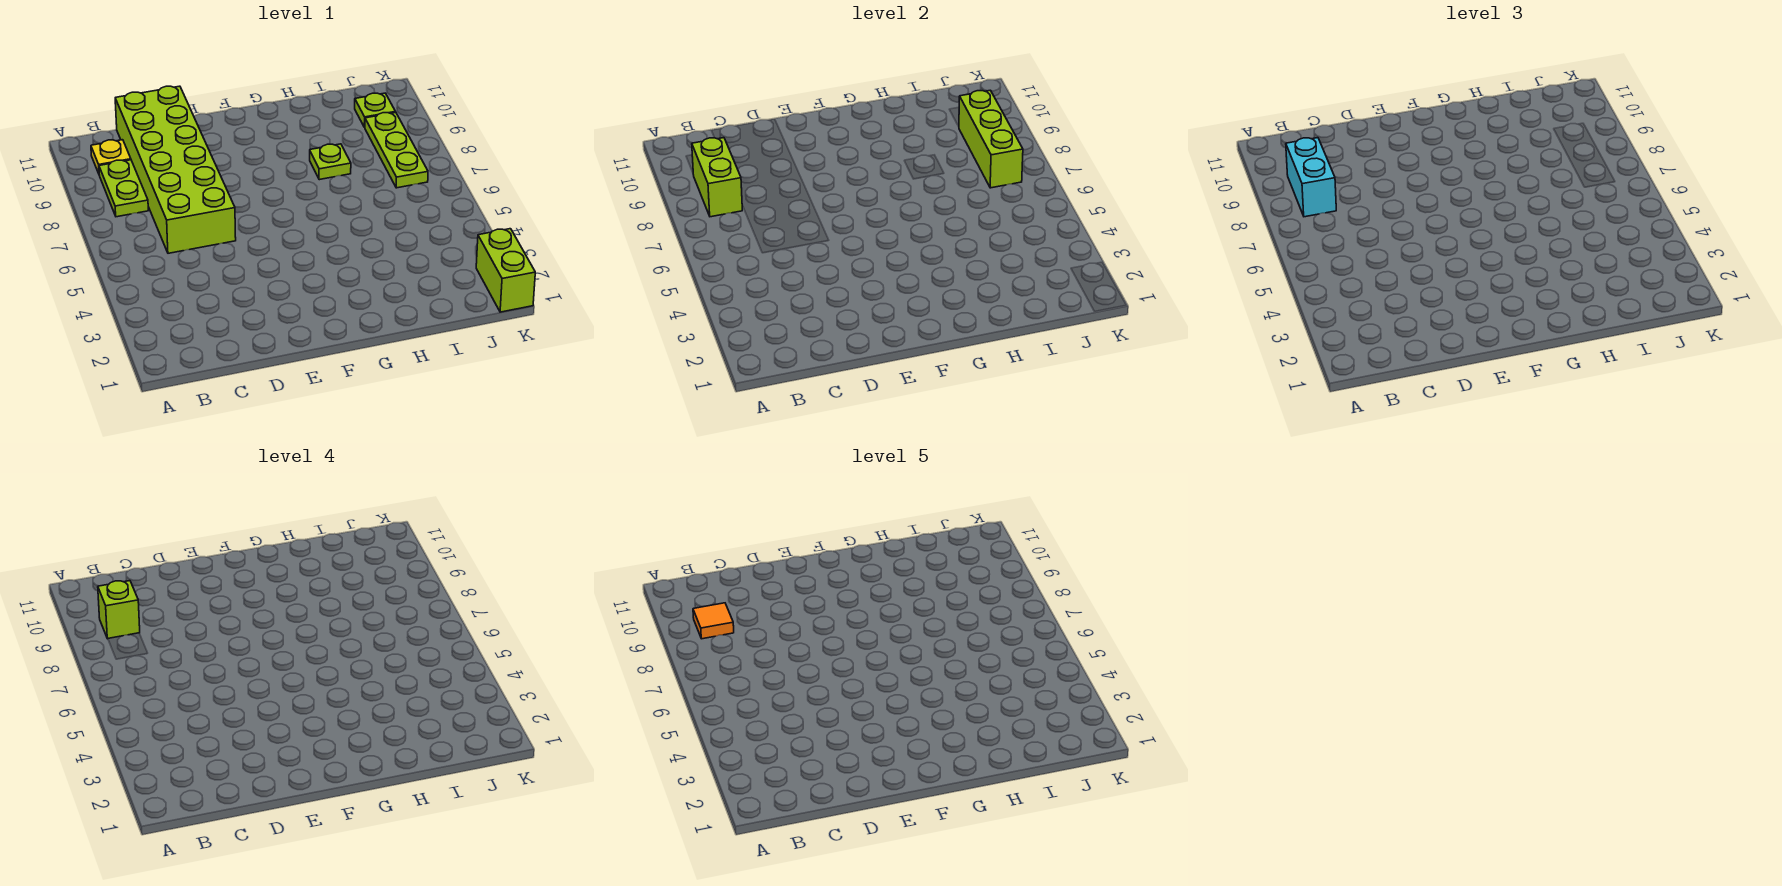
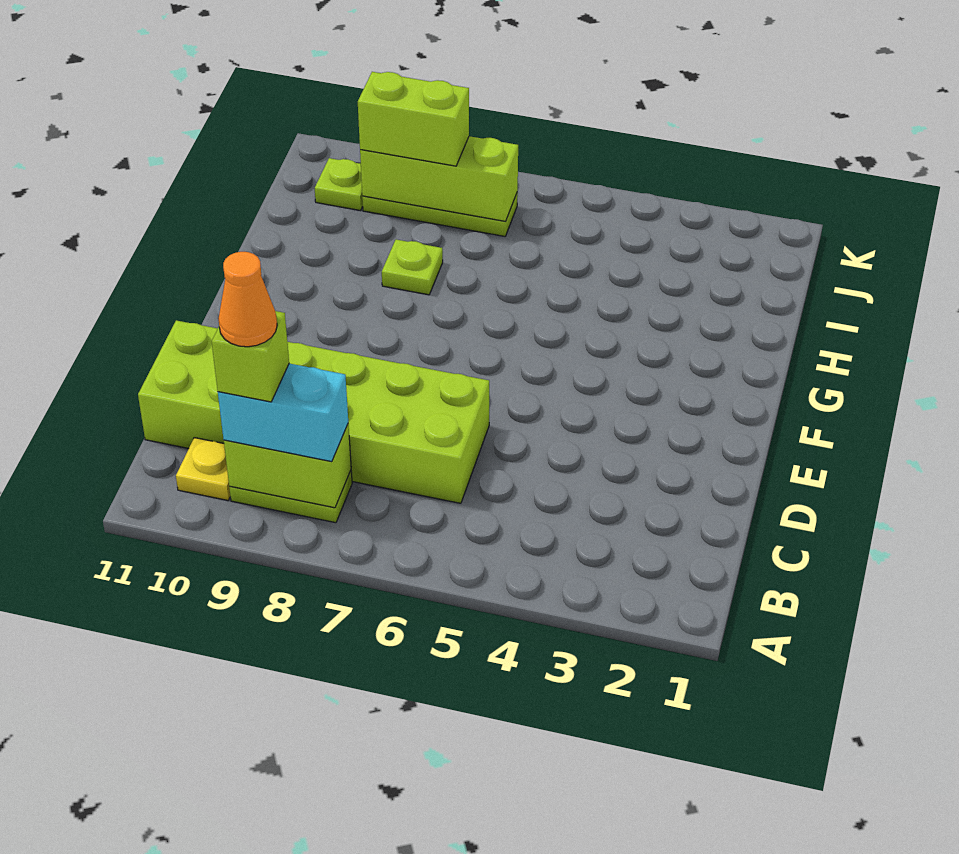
orange tile B9 level 5 -> orange cone B9 level 5
lime brick K1:K2 level 1 -> lime brick J8:J9 level 3

